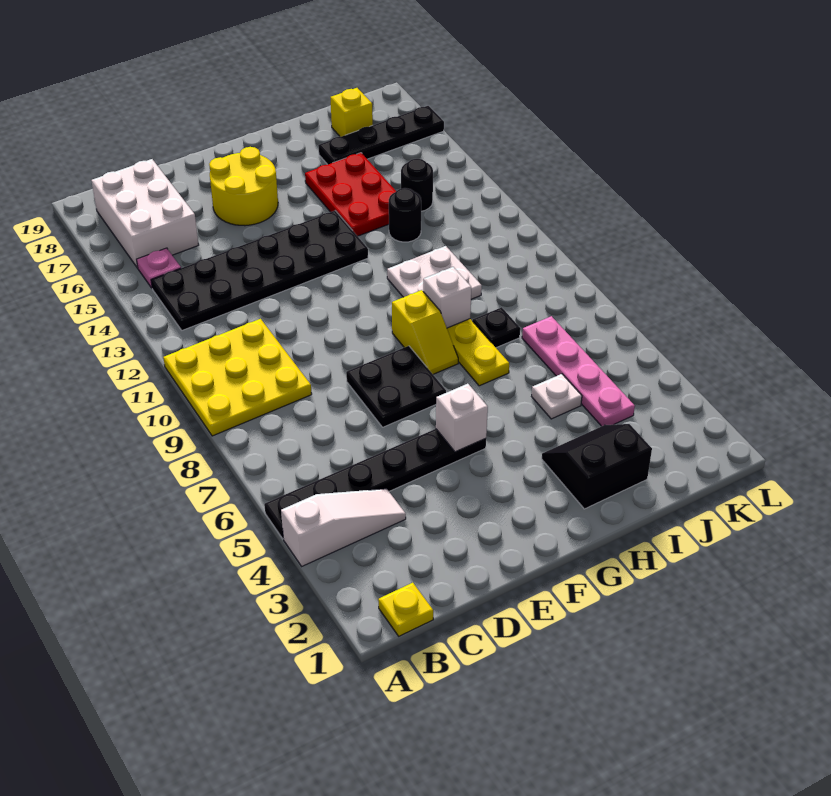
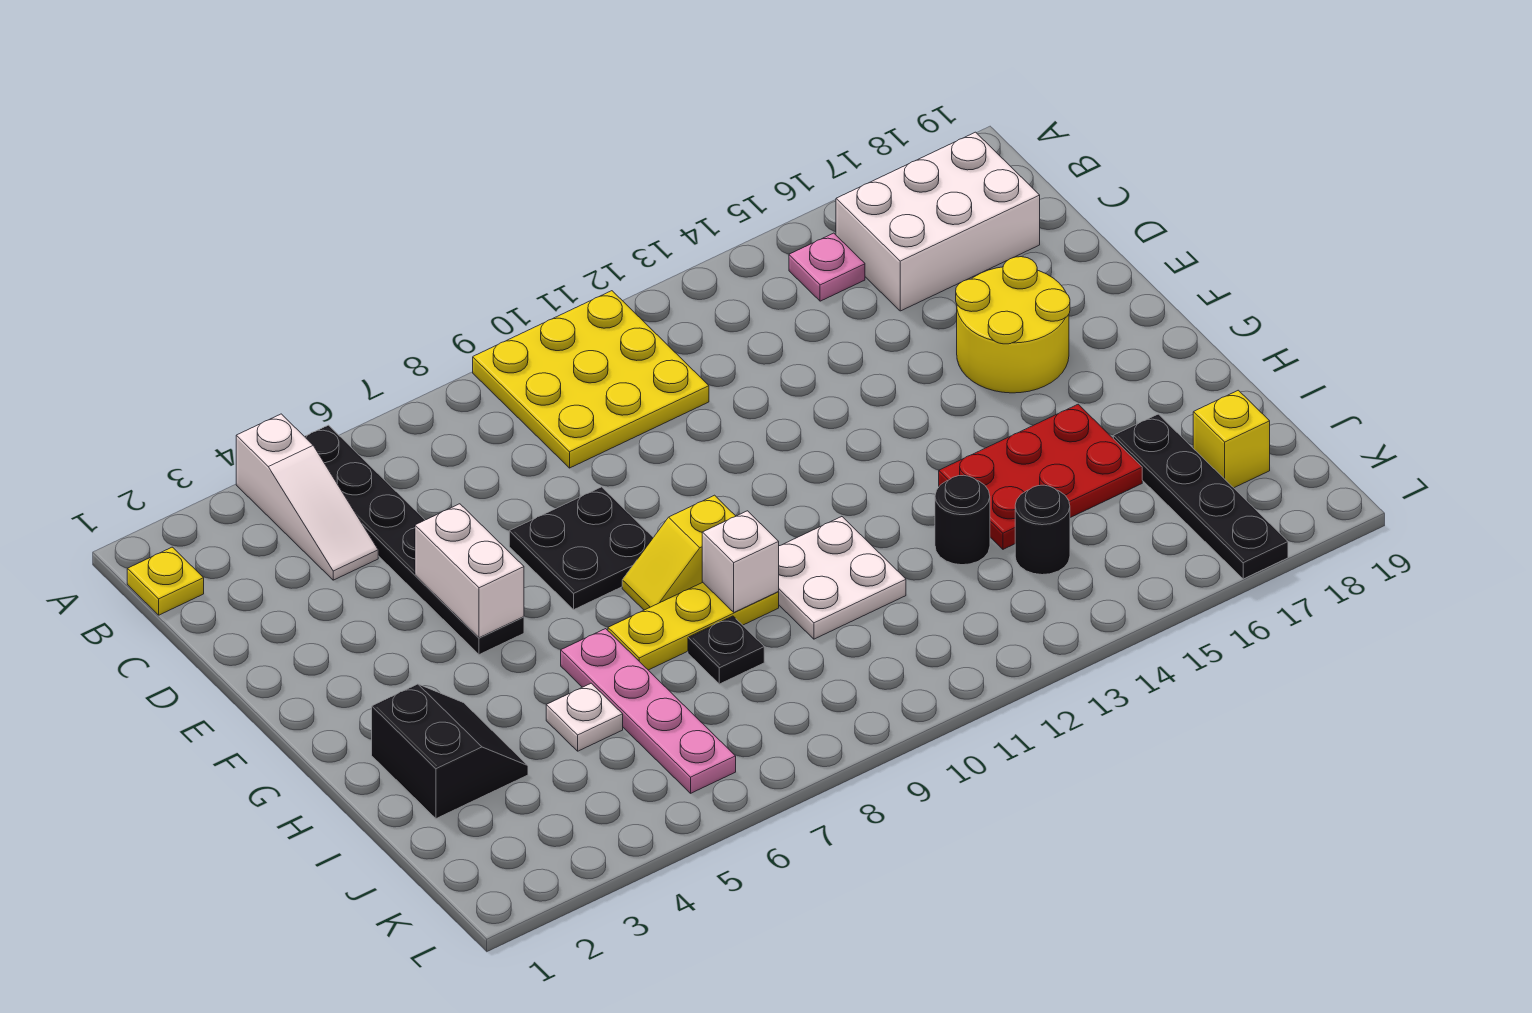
black plate B13:G14 level 1 -> none
white brick F5 level 2 -> white brick E5:F5 level 2
pink plate J4:J7 level 1 -> pink plate H6:K6 level 1

